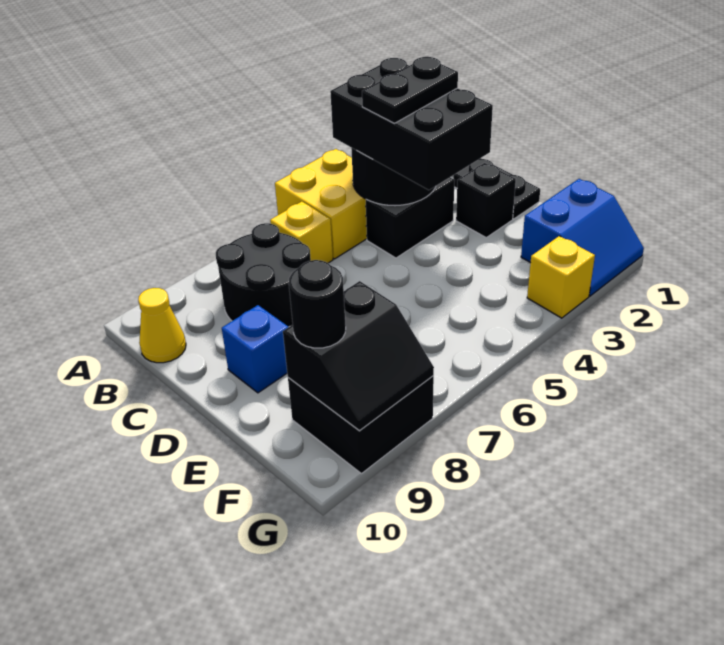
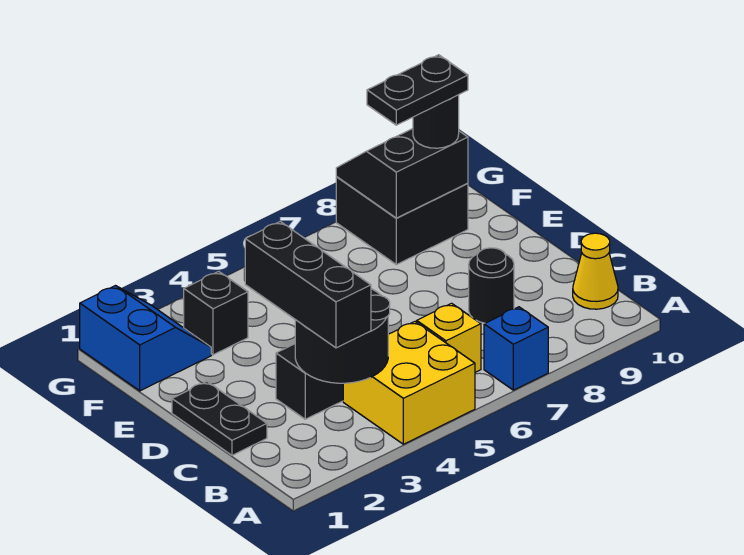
black brick B3:D4 level 3 -> black brick B3:D3 level 3
black round brick B7:C8 level 1 -> black round brick C8 level 1
black plate C3:C4 level 4 -> black plate F8:F9 level 4
black brick D2 level 1 -> black brick F3 level 1
blue brick D9 level 1 -> blue brick A7 level 1
blue slope F1:G2 level 1 top F -> blue slope F1:G2 level 1 top 1
yellow brick G3 level 1 -> none

